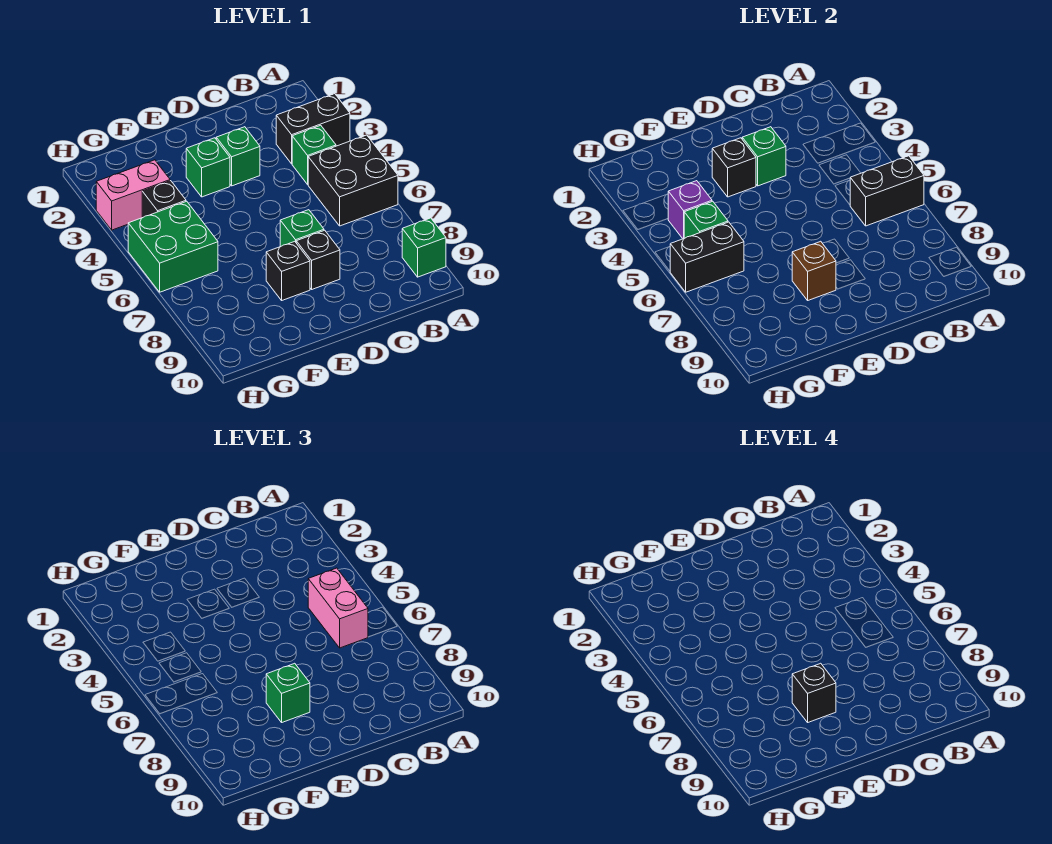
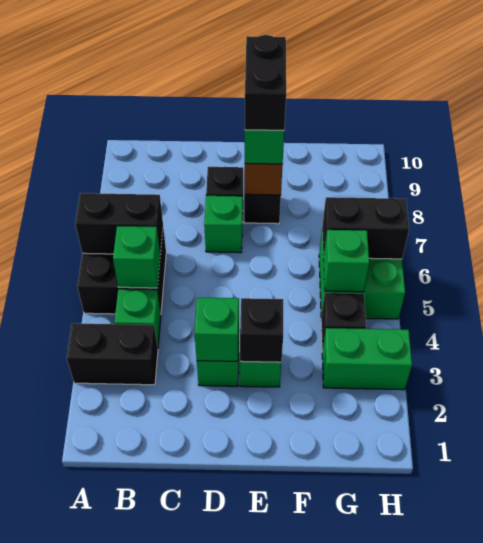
green brick A9 level 1 -> green brick B5 level 2
pink brick B5:B6 level 3 -> none
black brick E8 level 4 -> black brick E8:E9 level 4
pink brick G3:H3 level 1 -> green brick G3:H3 level 1
purple brick G4 level 2 -> none

